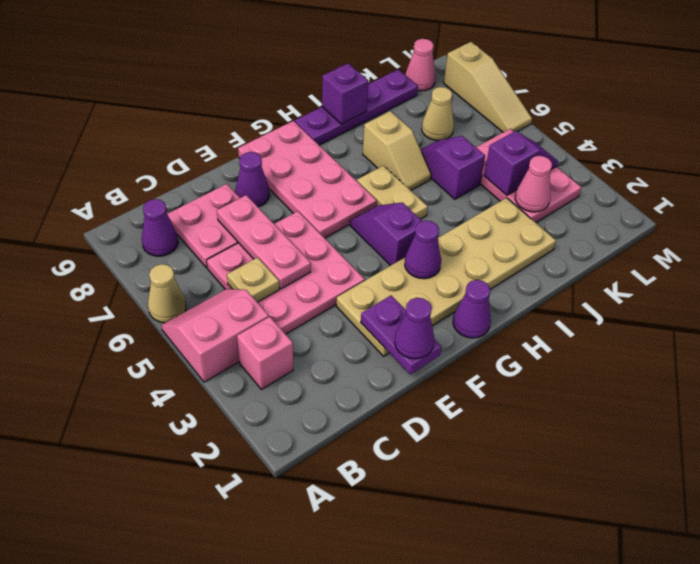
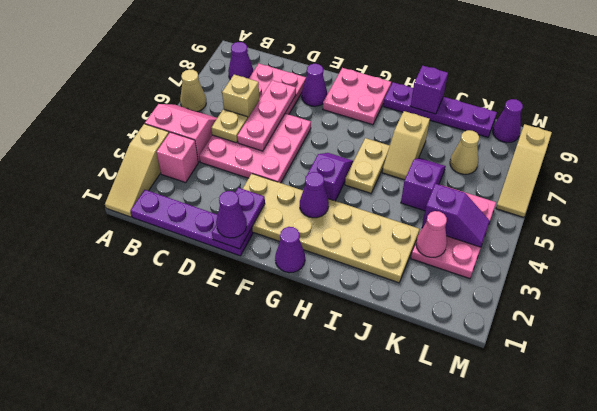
none -> tan slope A1:A3 level 1 top 3
none -> purple plate B1:E1 level 1
none -> tan brick C6 level 2
pink plate F6:G9 level 1 -> pink plate F8:G9 level 1
pink cone L9 level 1 -> purple cone L9 level 1

